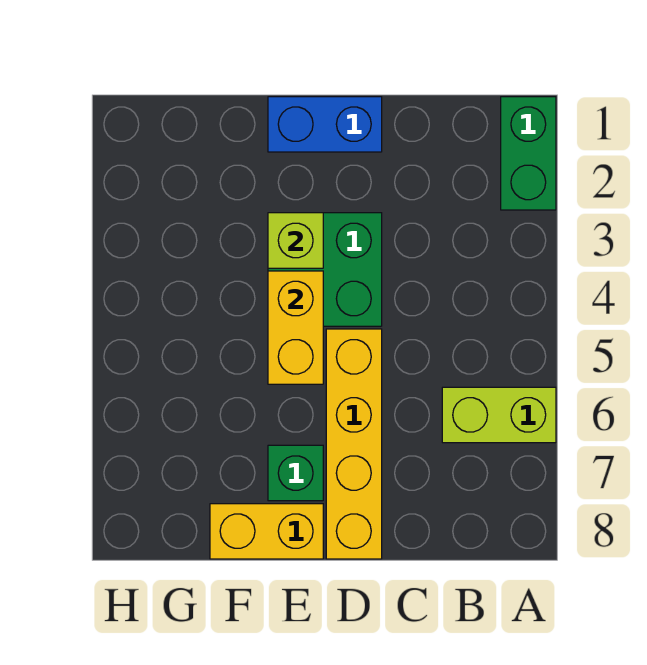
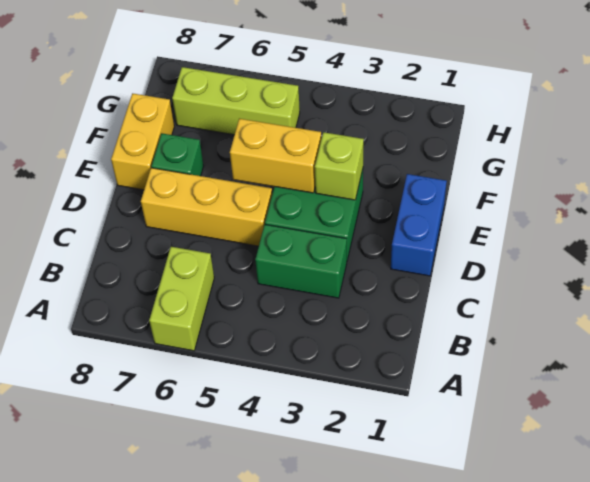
green brick A1:A2 level 1 -> green brick C3:C4 level 1
yellow brick D5:D8 level 1 -> yellow brick D5:D7 level 1
none -> lime brick G5:G7 level 1

